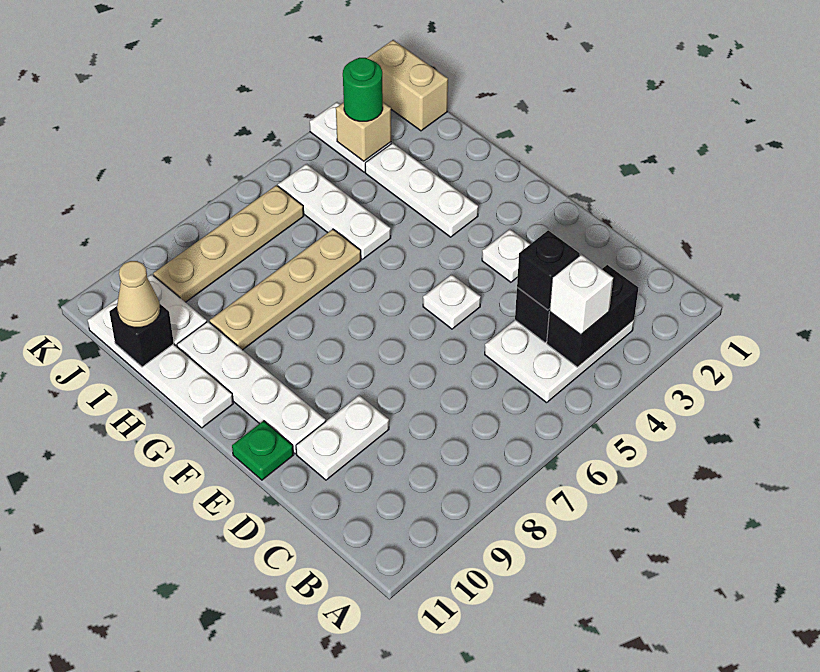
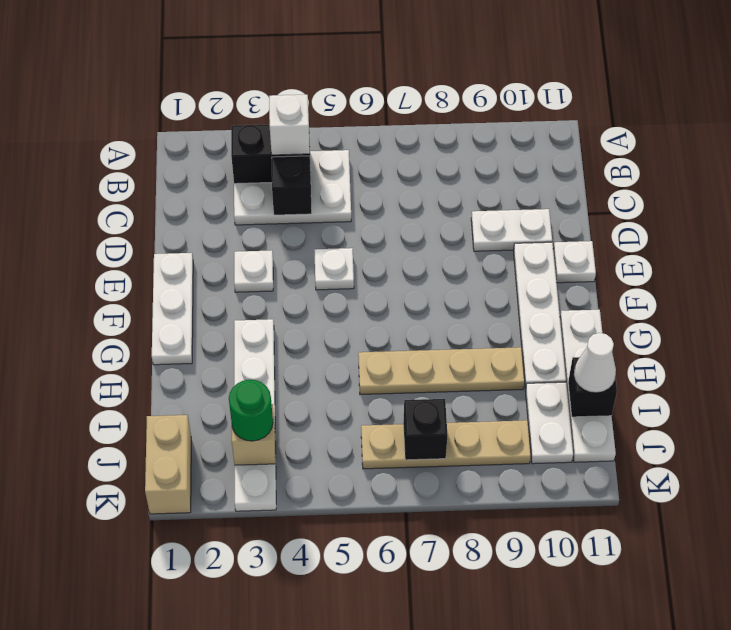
black brick C4 level 3 -> black brick J7 level 2
green plate E11 level 1 -> white plate E11 level 1
white plate H5:J5 level 1 -> white plate E1:G1 level 1
tan cone I11 level 3 -> white cone I11 level 3

